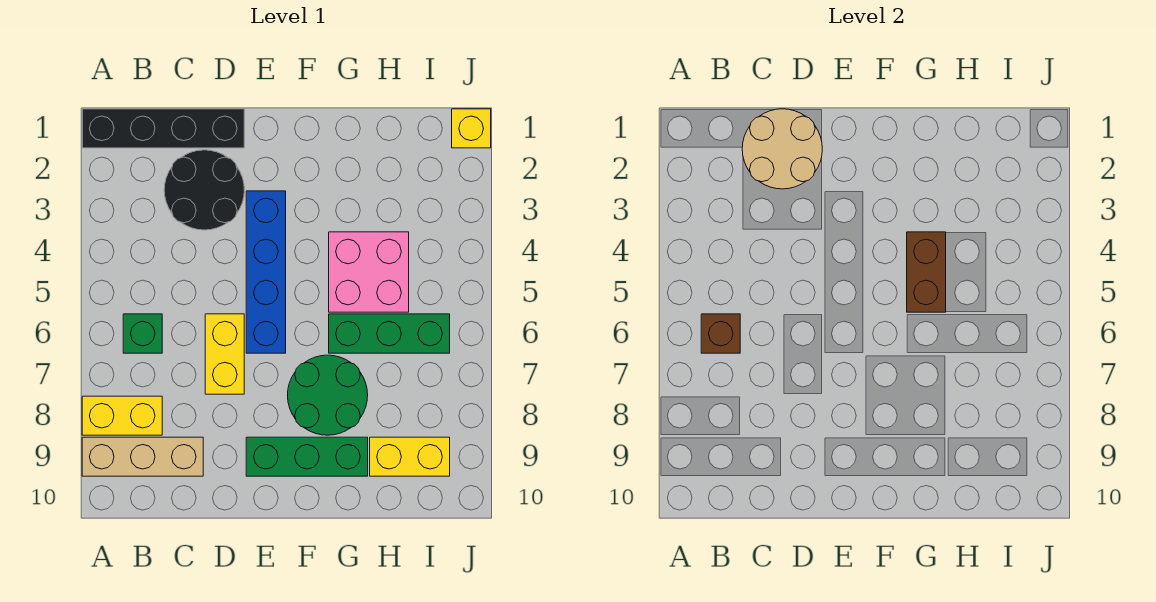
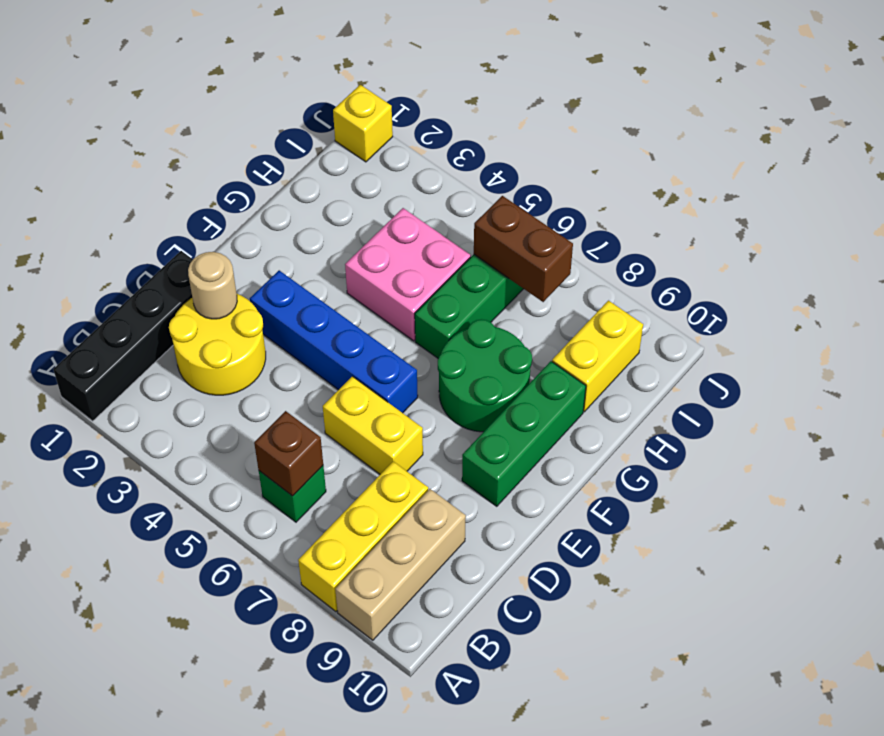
yellow brick A8:B8 level 1 -> yellow brick A8:C8 level 1
tan round brick C1:D2 level 2 -> tan round brick D2 level 2
black round brick C2:D3 level 1 -> yellow round brick C2:D3 level 1
brown brick G4:G5 level 2 -> brown brick I6:I7 level 2

